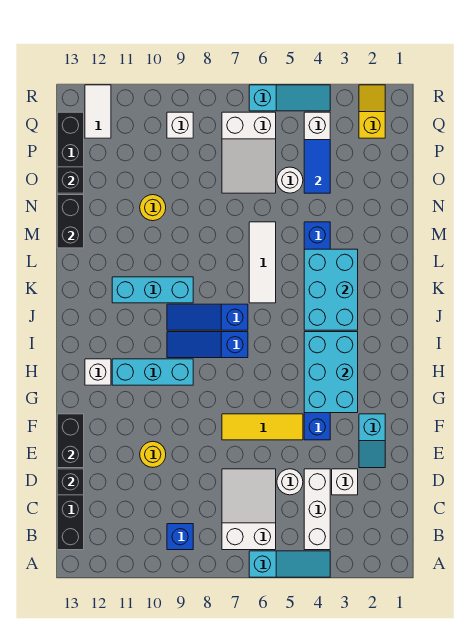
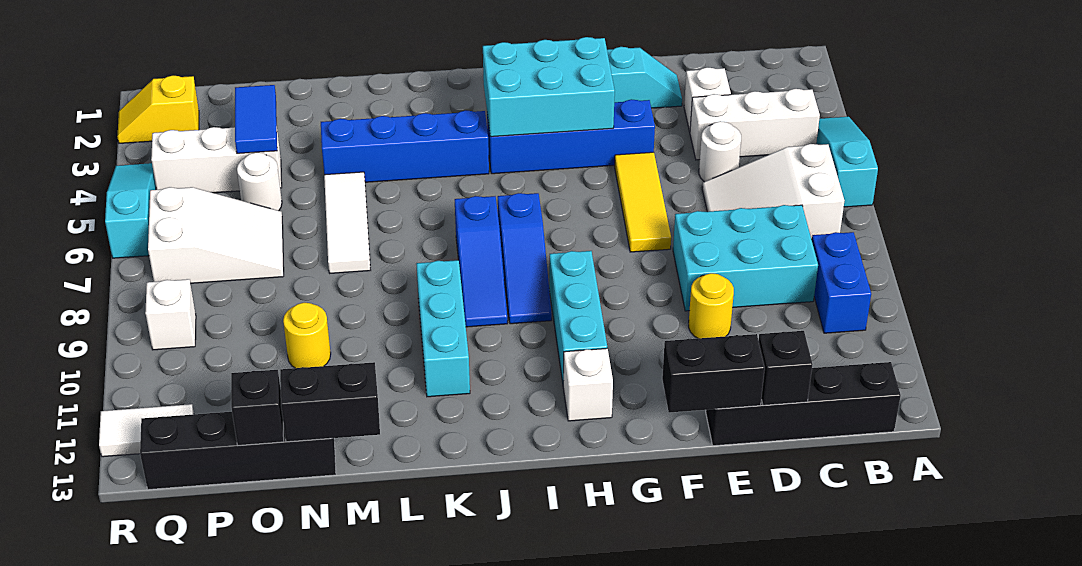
blue brick B9 level 1 -> blue brick B9:B10 level 1
cyan brick J3:L4 level 2 -> cyan brick C8:E9 level 1
white tile K6:M6 level 1 -> white tile M5:M7 level 1
blue tile O4:P4 level 2 -> blue tile O3:O4 level 2

